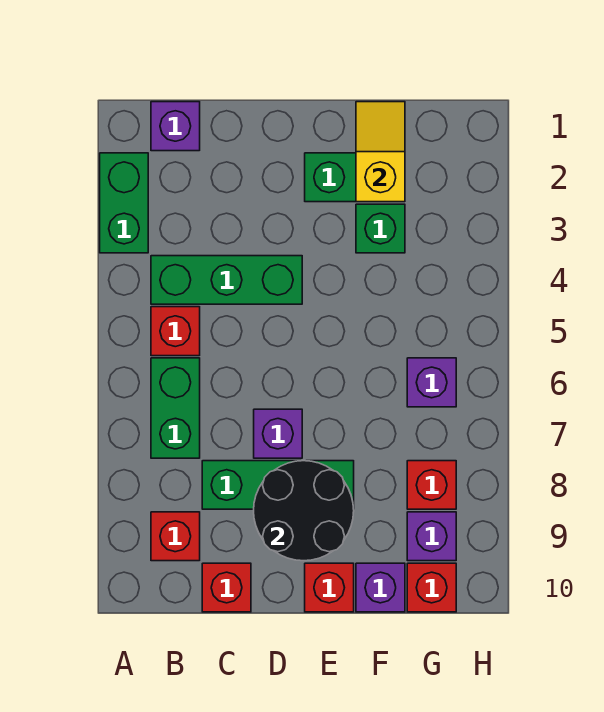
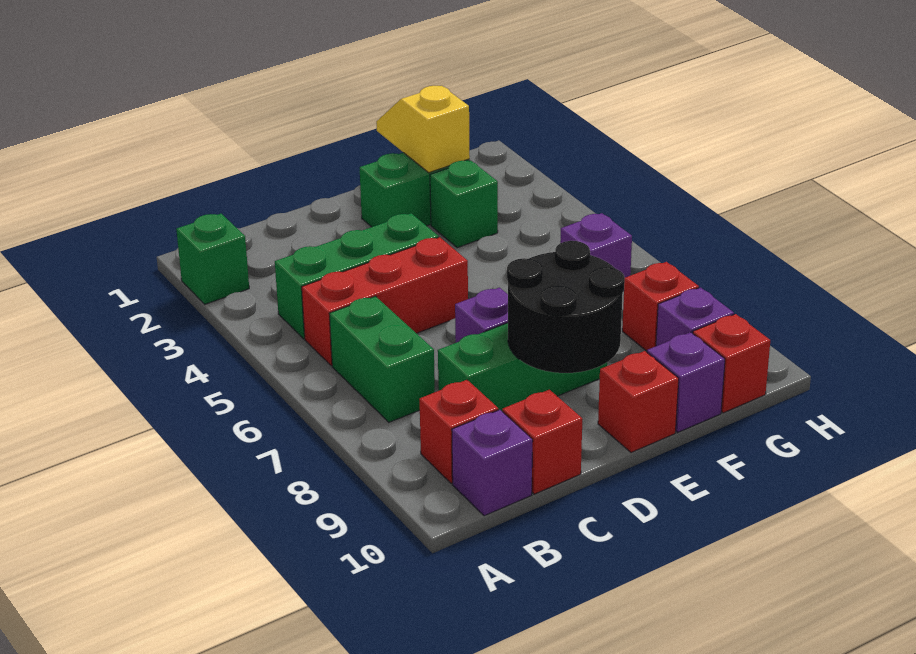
green brick A2:A3 level 1 -> green brick A2 level 1
purple brick B1 level 1 -> purple brick B10 level 1
red brick B5 level 1 -> red brick B5:D5 level 1

